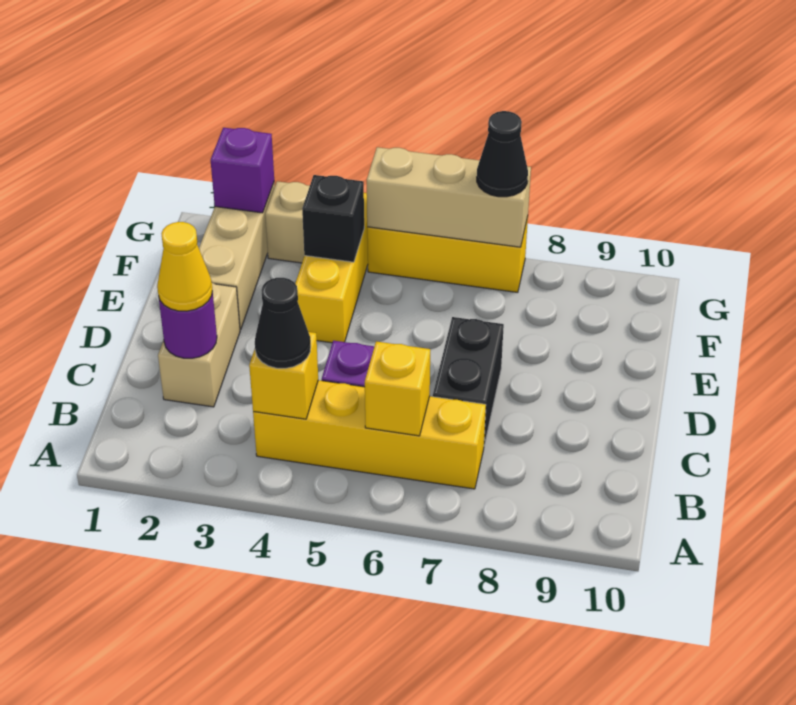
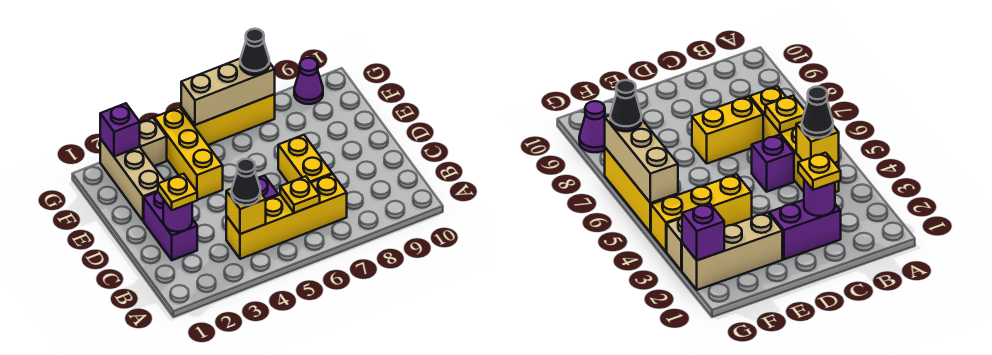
yellow brick B6 level 2 -> yellow plate B6 level 2
tan brick C2:D2 level 1 -> purple brick C2:D2 level 1
yellow cone C2 level 3 -> yellow plate C2 level 3
black brick C7:D7 level 1 -> yellow brick C7:D7 level 1
black brick F4 level 2 -> none
none -> purple cone G9 level 1

